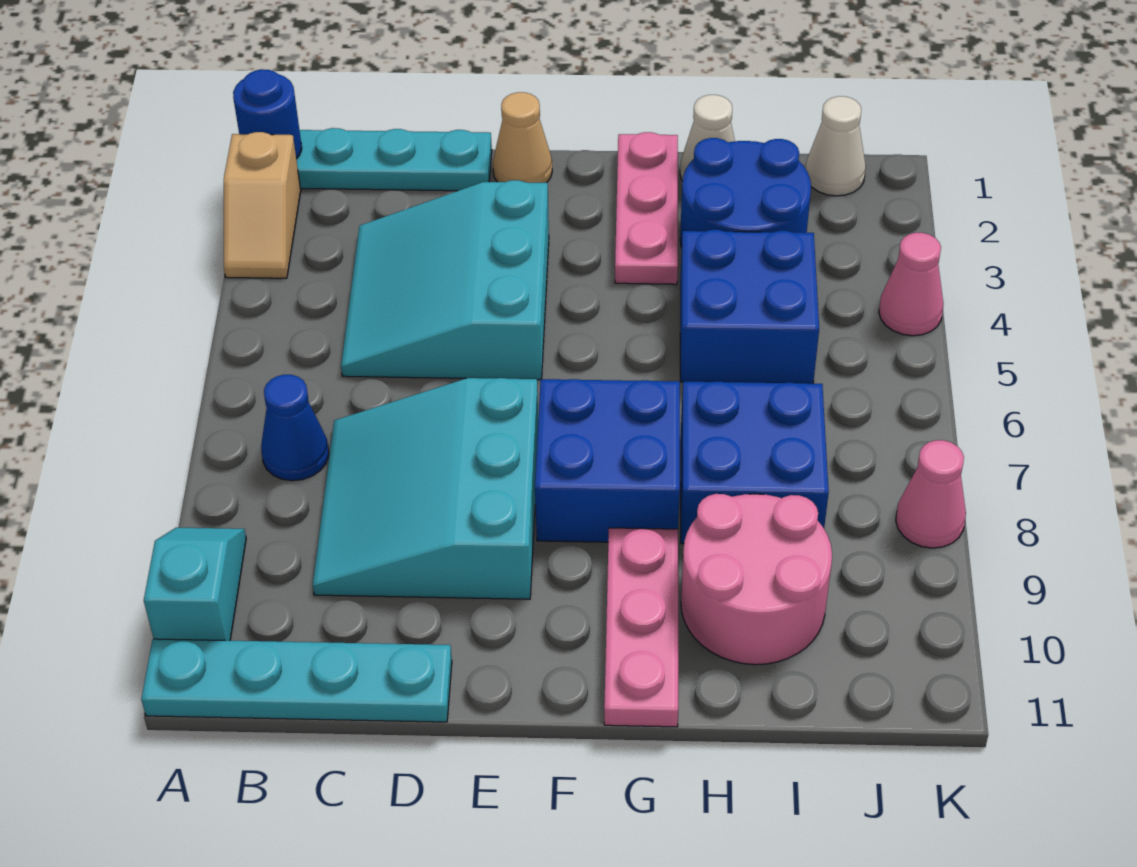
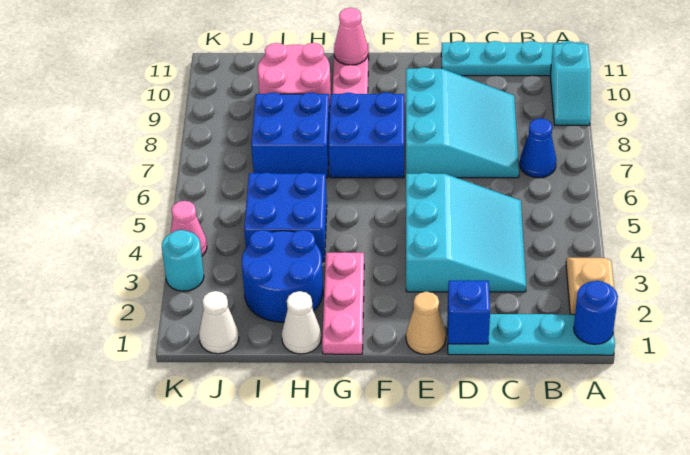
none -> blue brick D1 level 2
none -> cyan round brick K3 level 1
pink cone K8 level 1 -> pink cone G11 level 2

